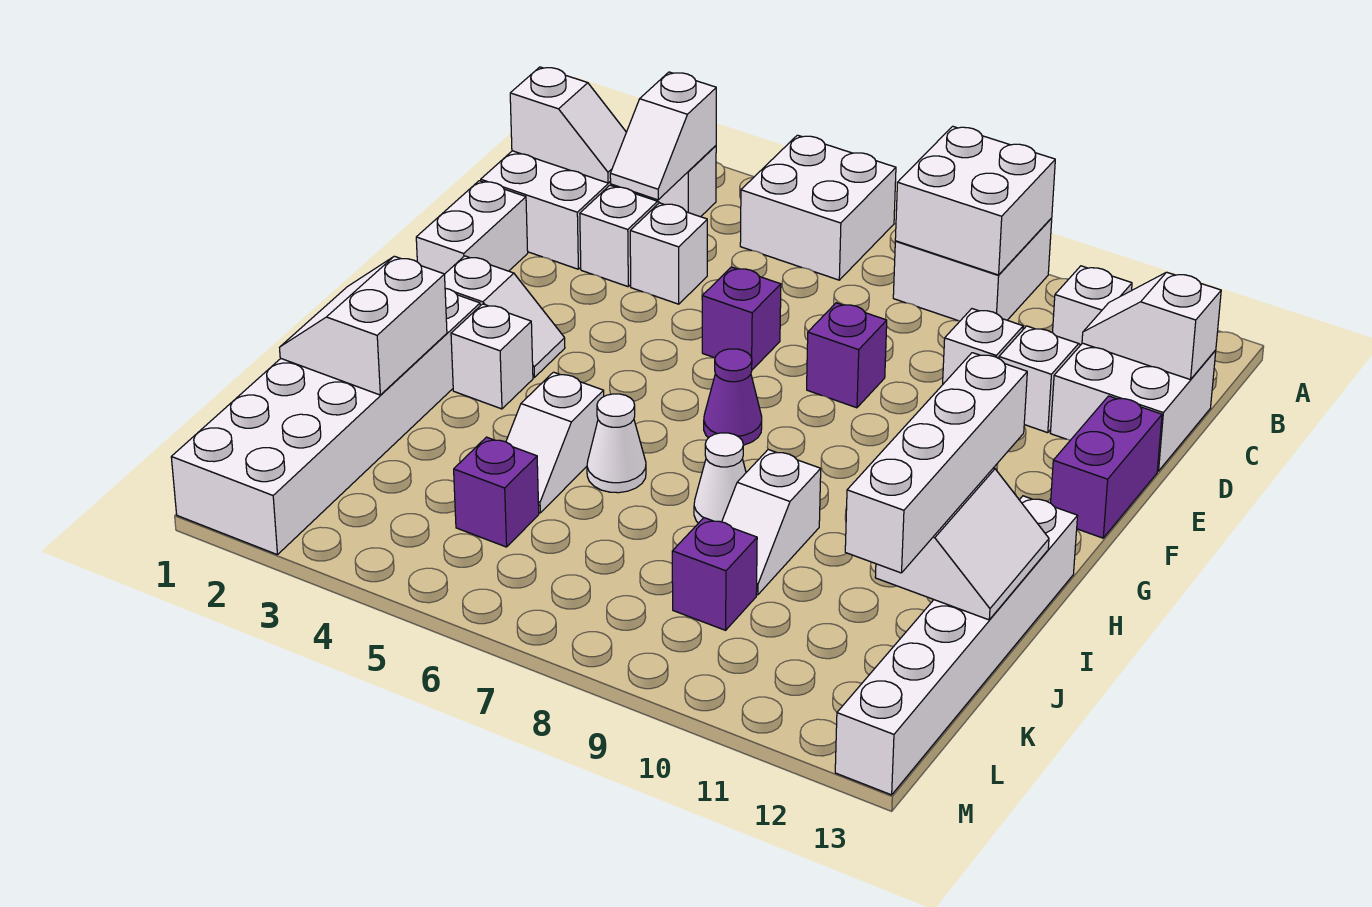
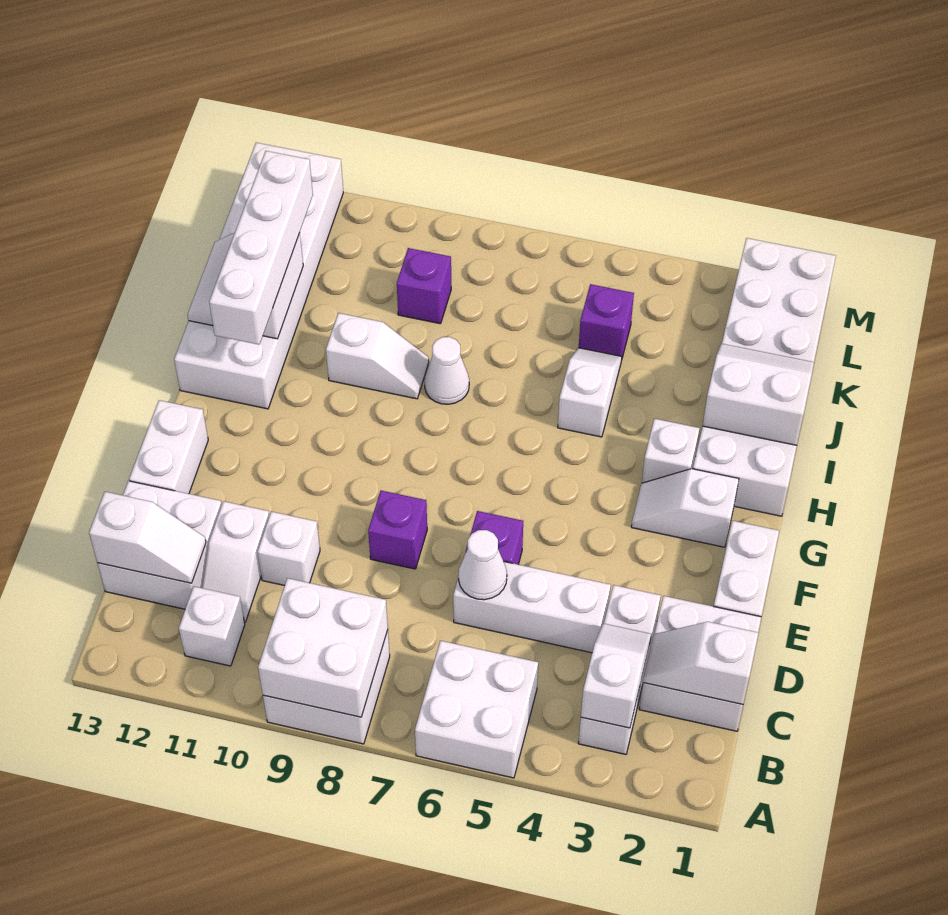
white brick D4 level 1 -> white brick D4:D6 level 1
purple brick E13:F13 level 1 -> white brick E13:F13 level 1
purple cone G7 level 1 -> none
white brick H13:M13 level 1 -> white brick H12:M13 level 1
white slope I1:J2 level 2 top 2 -> white slope I1:J2 level 2 top I
white cone I6 level 1 -> white cone D6 level 2
white slope I9:J9 level 1 top I -> white slope I9:I10 level 1 top 10

